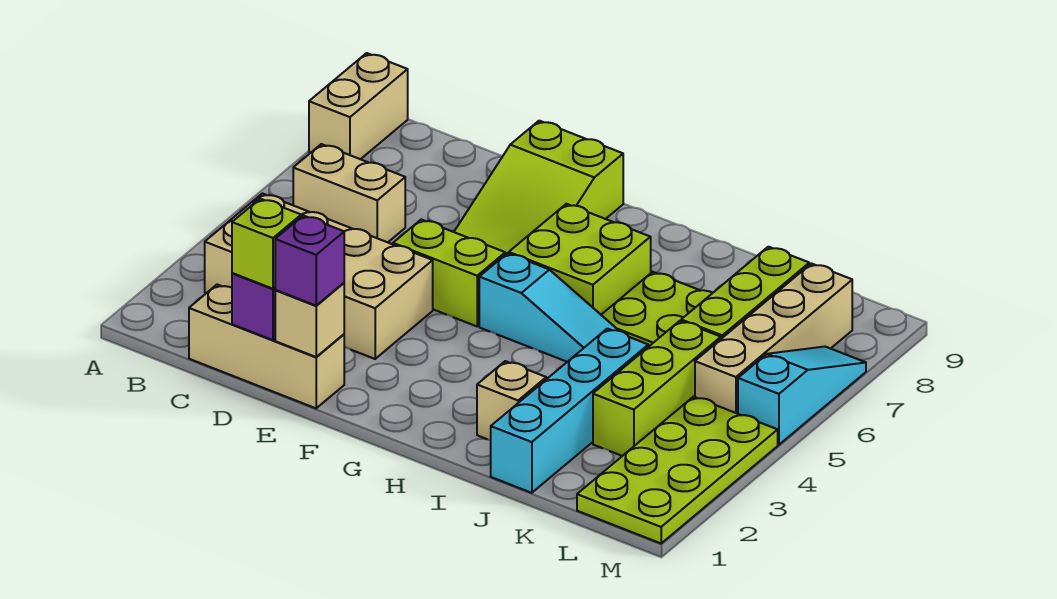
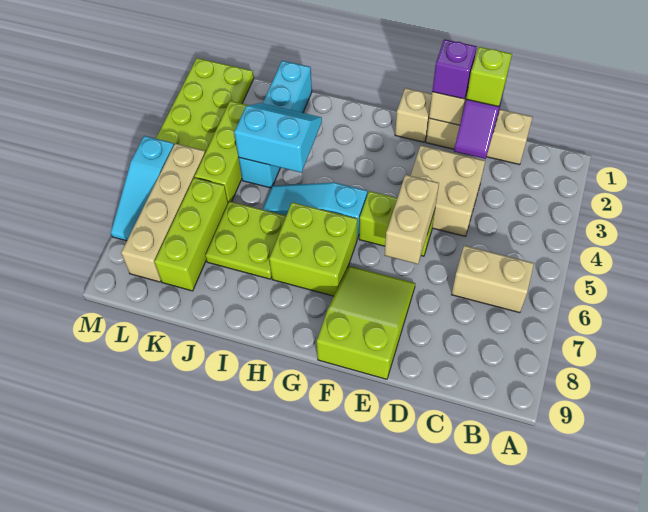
tan brick A8:A9 level 1 -> tan brick E5:E6 level 2
tan brick B3:E4 level 1 -> tan brick D3:E4 level 1
tan brick I2 level 1 -> tan brick F1 level 1
none -> cyan slope I3:J4 level 2 top 4

